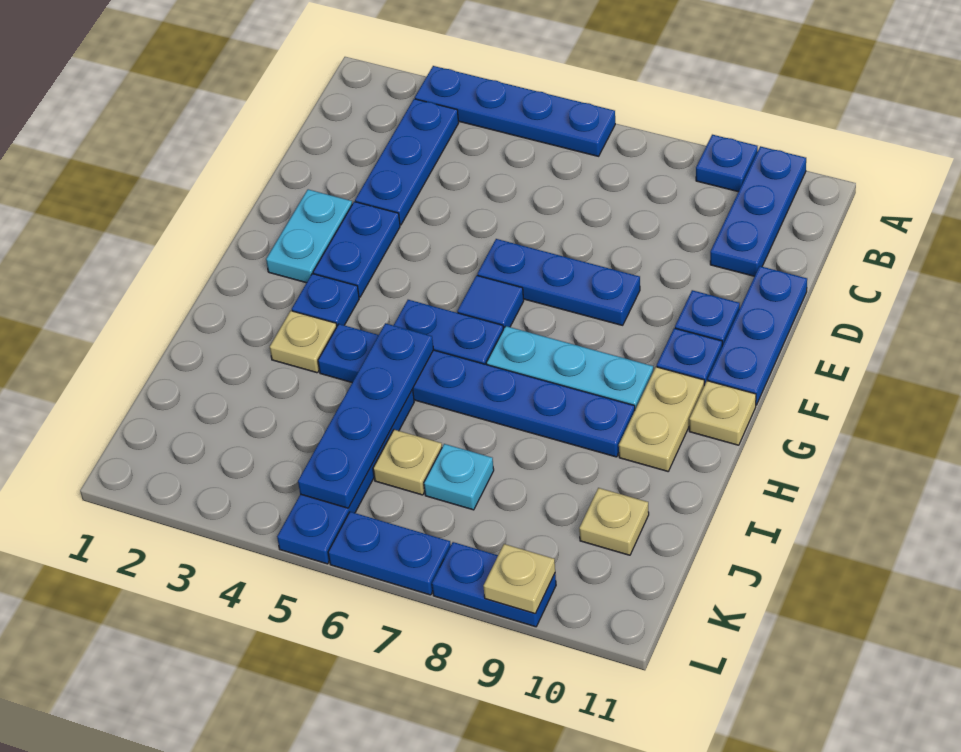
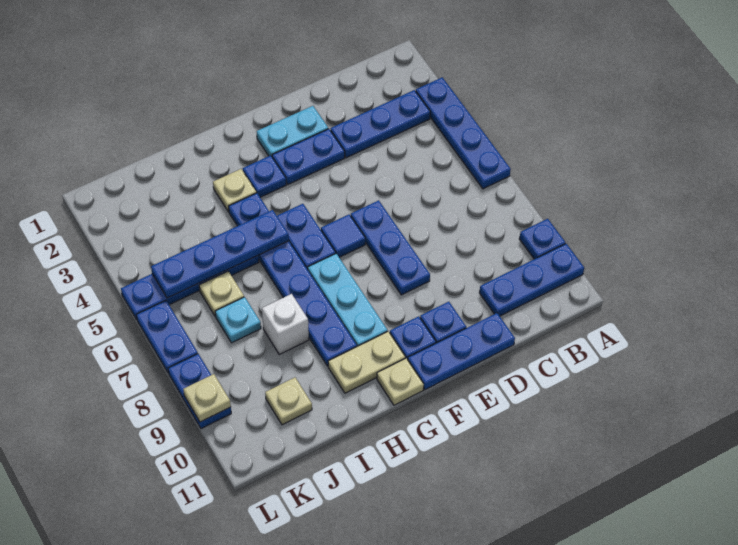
none -> white brick I8 level 1

